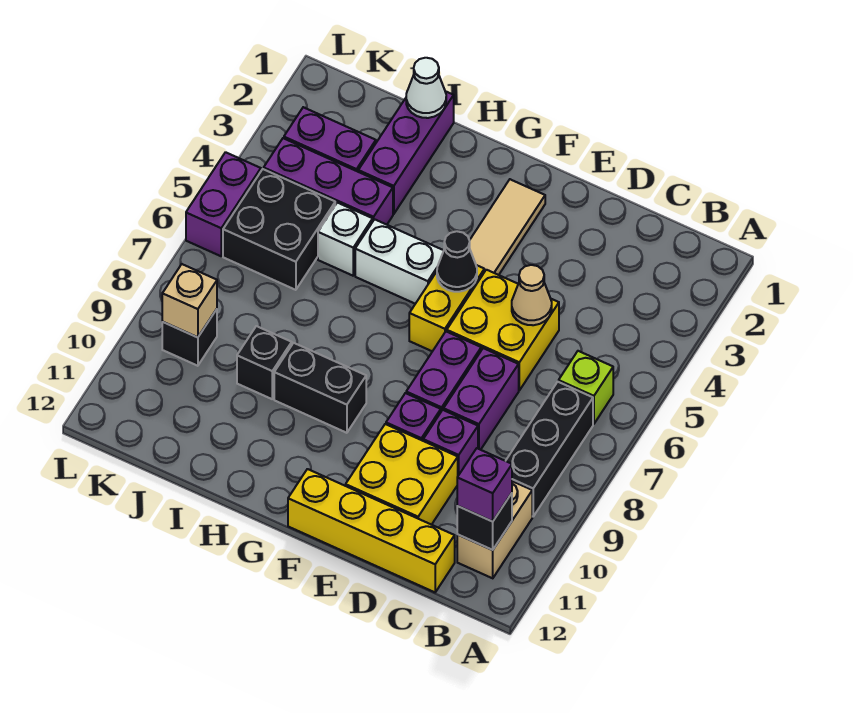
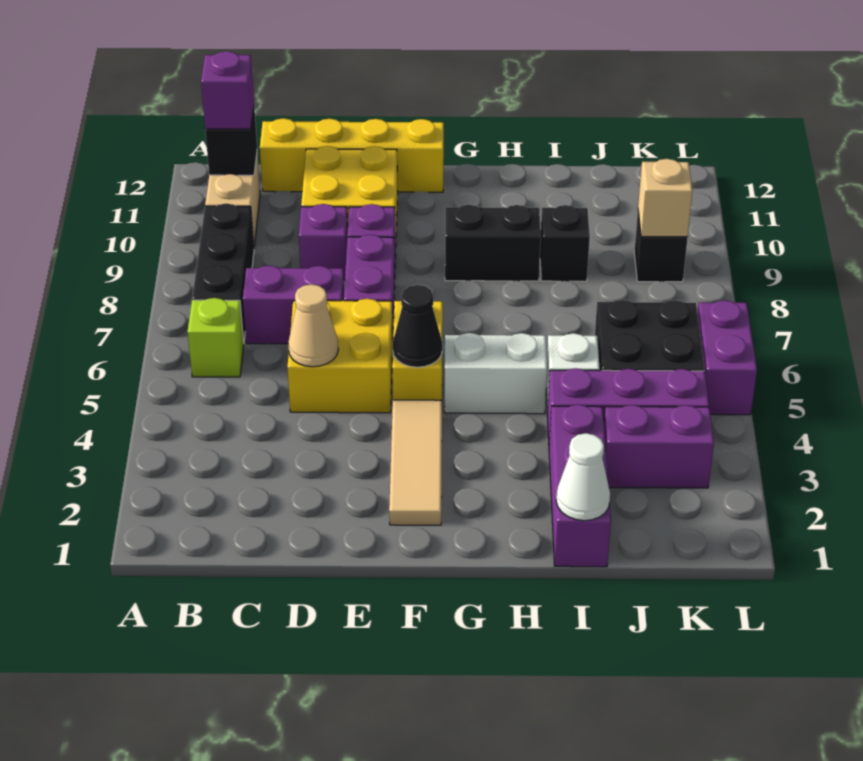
purple brick D7:D8 level 1 -> purple brick C7:D7 level 1

